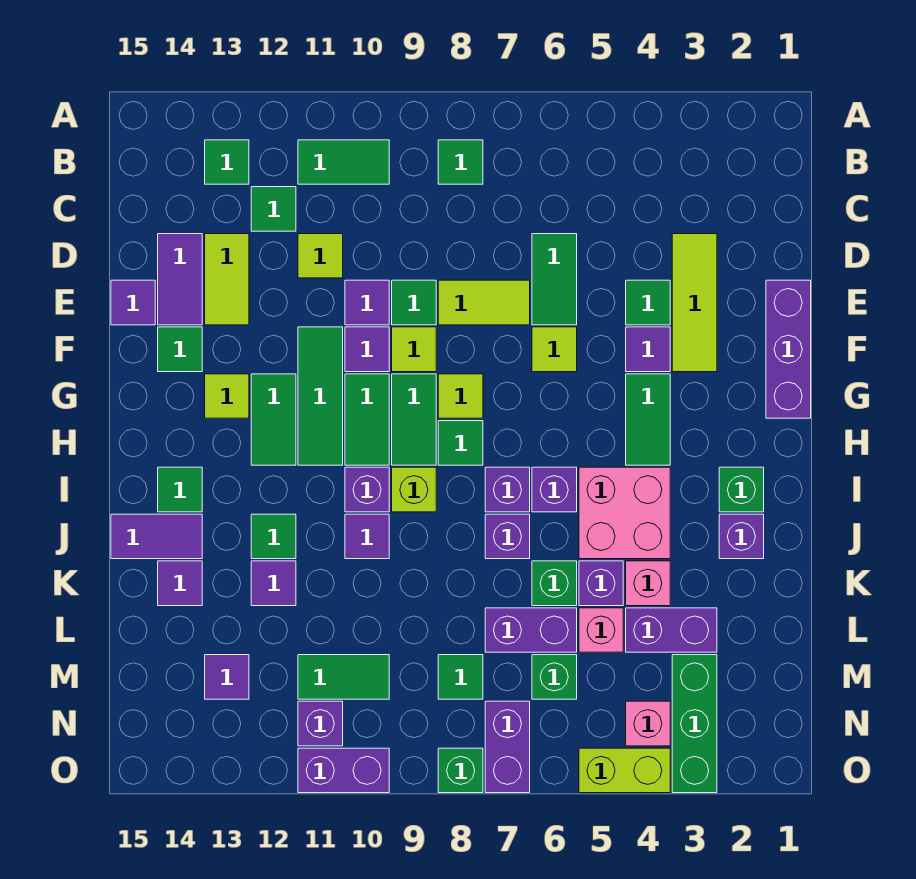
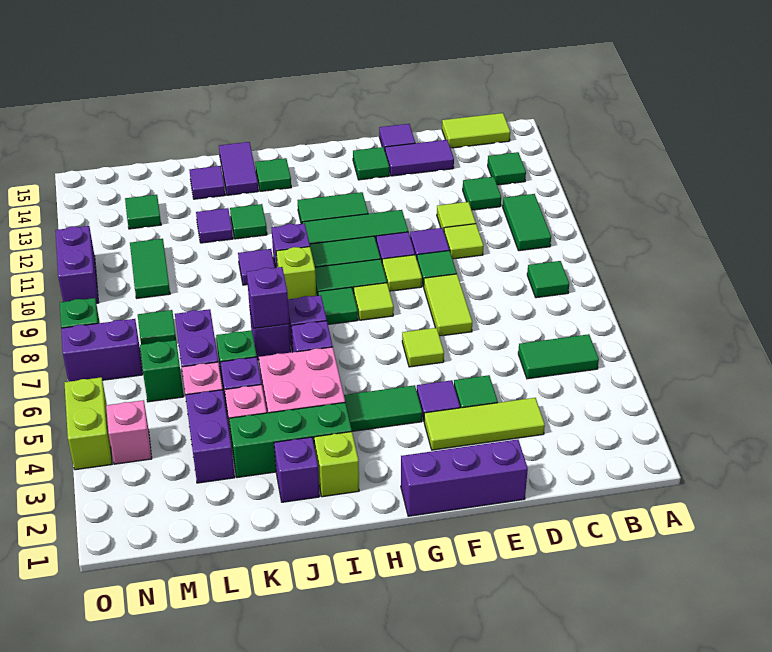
green tile D6:E6 level 1 -> green tile B5:C5 level 1
lime tile D13:E13 level 1 -> lime tile B15:C15 level 1
lime tile G13 level 1 -> lime tile D10 level 1
green brick I2 level 1 -> lime brick I2 level 1
green brick M3:O3 level 1 -> green brick I3:K3 level 1
purple tile M13 level 1 -> green tile M13 level 1
purple brick N11 level 1 -> purple brick J7 level 2

